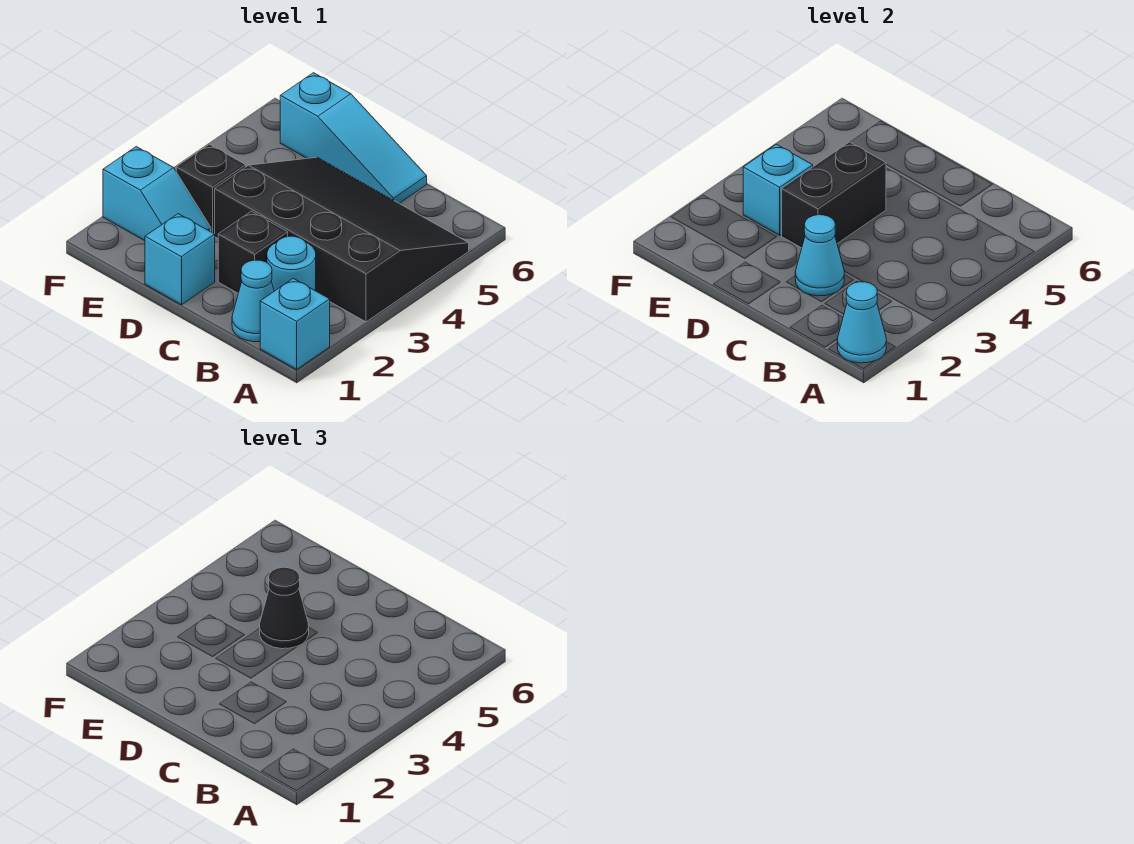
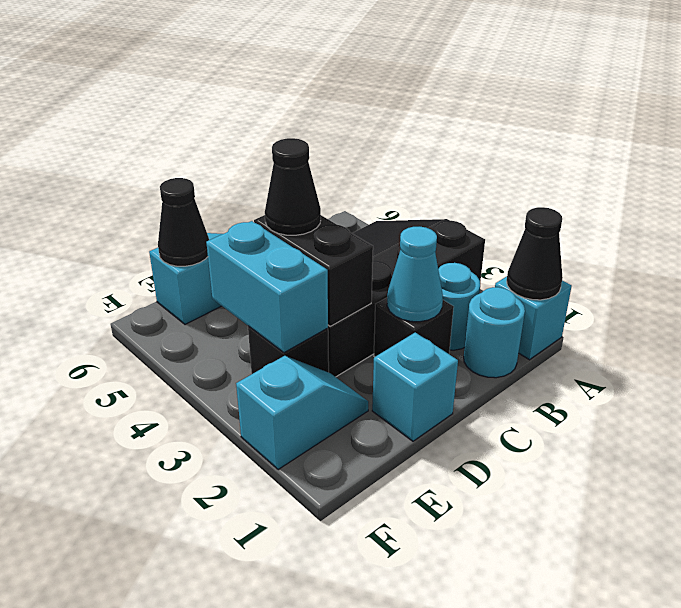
cyan cone A1 level 2 -> black cone A1 level 2
cyan cone B1 level 1 -> cyan round brick B1 level 1
cyan brick E3 level 2 -> cyan brick E3:E4 level 2
none -> black cone E6 level 2

